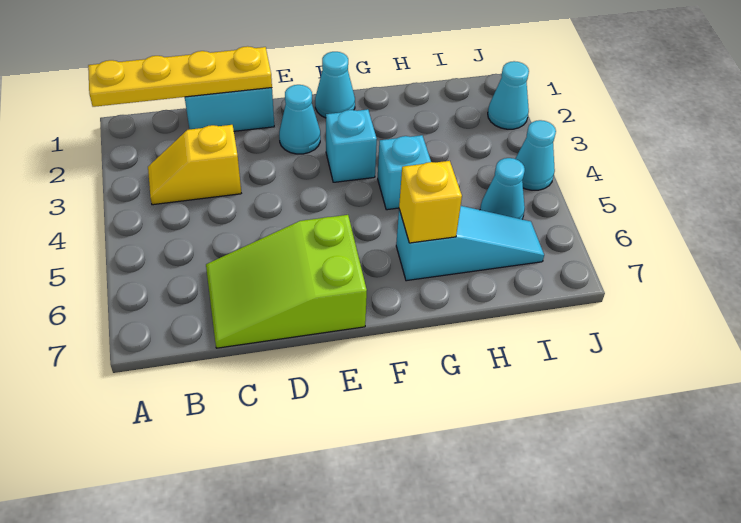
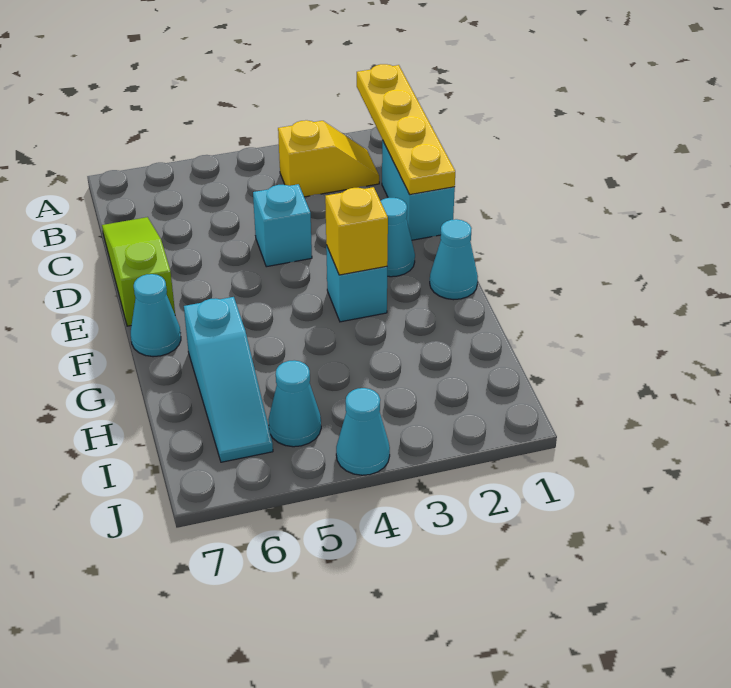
yellow slope B3:C3 level 1 top C -> yellow slope B2:B3 level 1 top 3
lime slope C6:E7 level 1 top E -> lime slope C7:E7 level 1 top E
cyan brick G4 level 1 -> cyan brick D4 level 1
yellow brick G6 level 2 -> yellow brick F3 level 2
cyan cone J2 level 1 -> cyan cone F7 level 1

